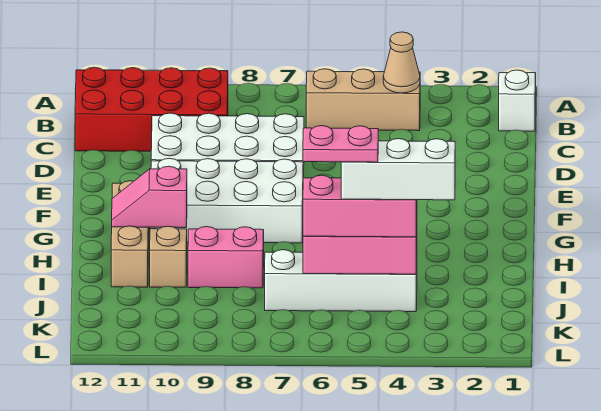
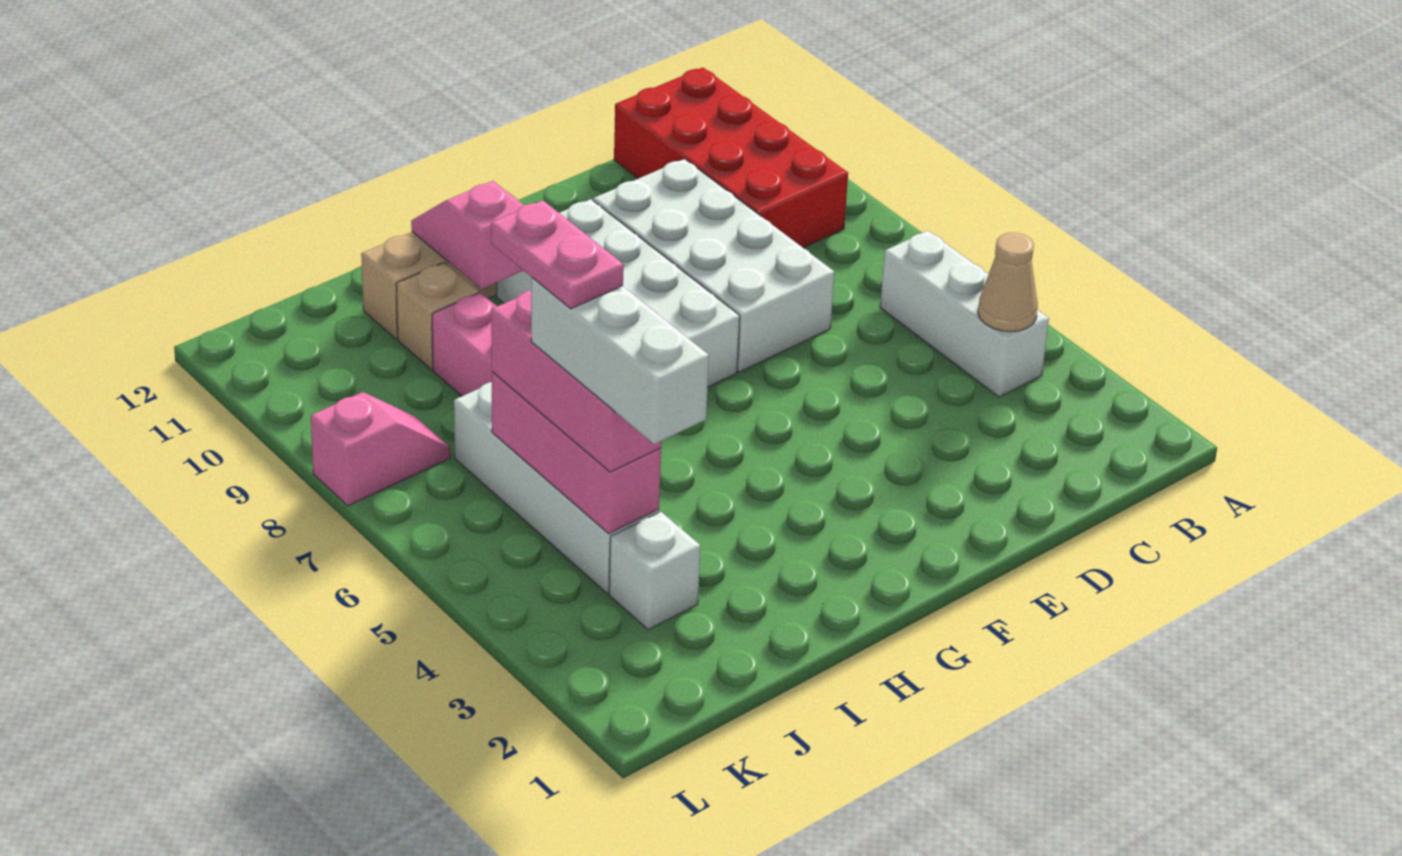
white brick B1 level 1 -> white brick J3 level 1
tan brick B4:B6 level 1 -> white brick B4:B6 level 1
none -> pink slope K8:L8 level 1 top L

